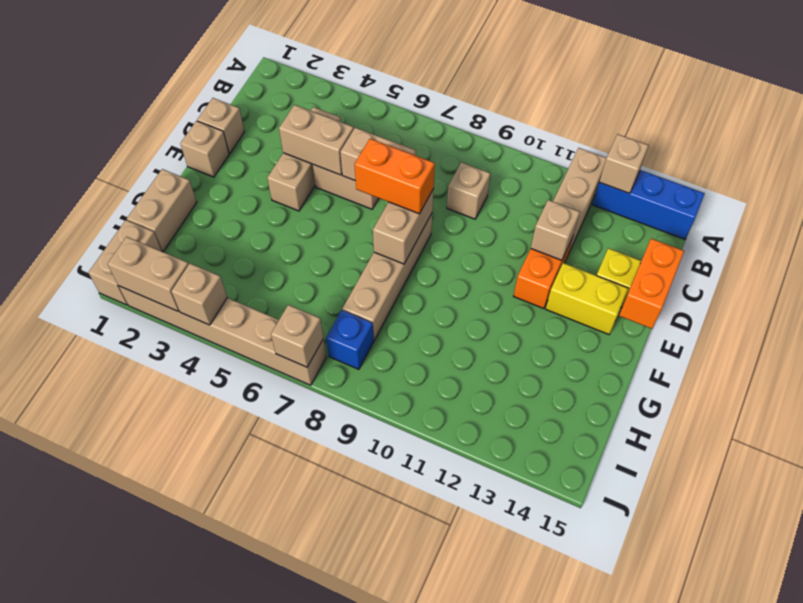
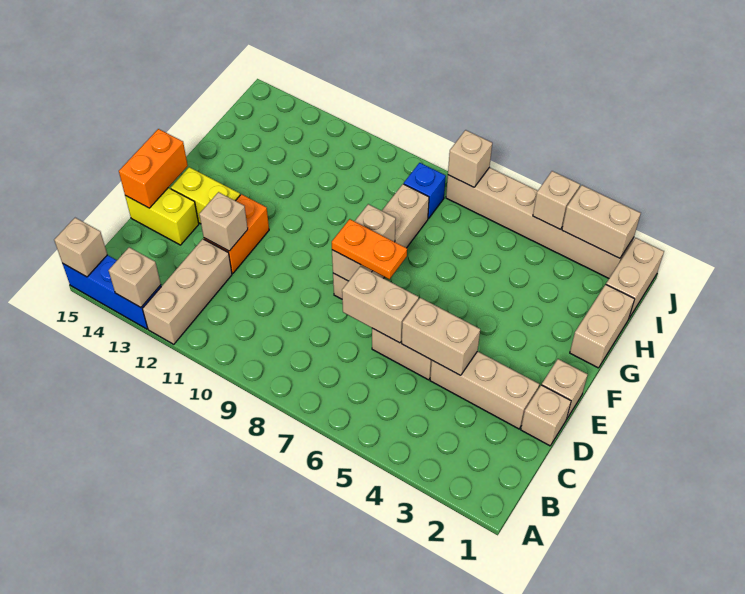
tan brick C4:E4 level 1 -> tan brick D2:D4 level 1
tan brick C9 level 1 -> tan brick A15 level 2
orange brick E7:E8 level 3 -> orange plate E7:E8 level 3

